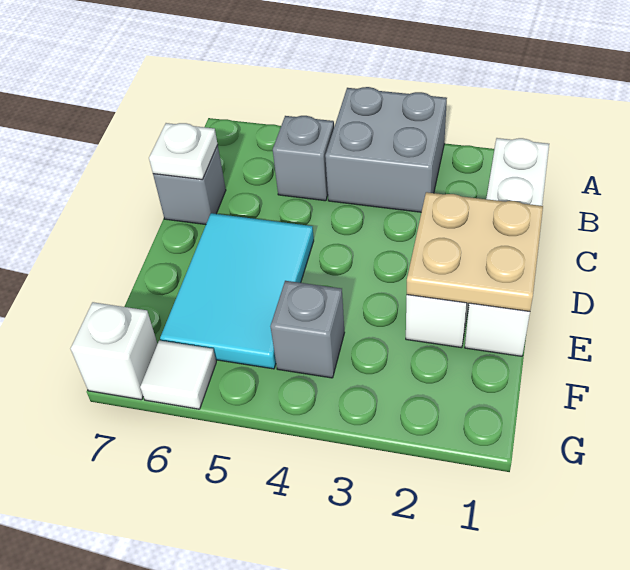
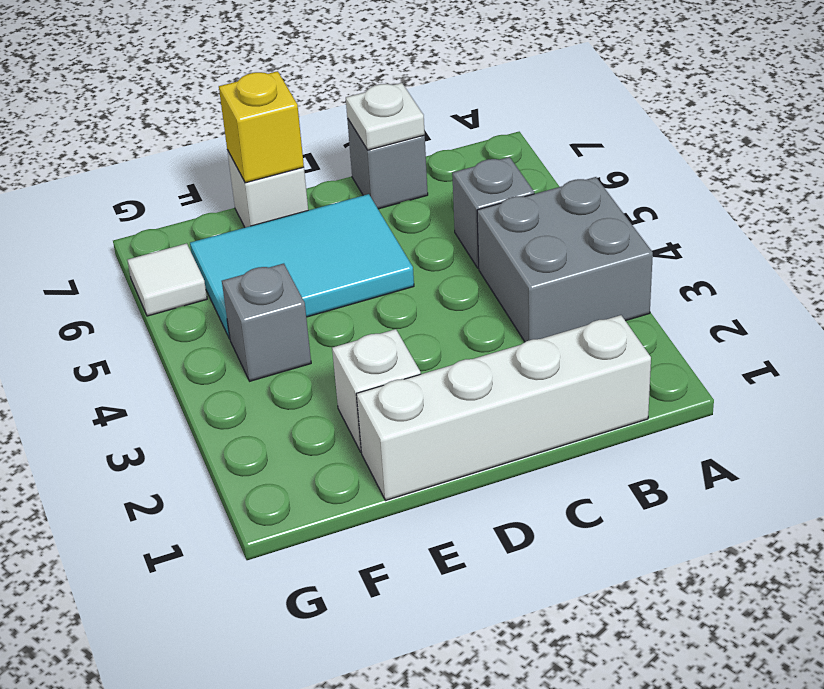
tan plate D1:E2 level 2 -> none
none -> yellow brick E7 level 2
white brick G7 level 1 -> white brick E7 level 1

